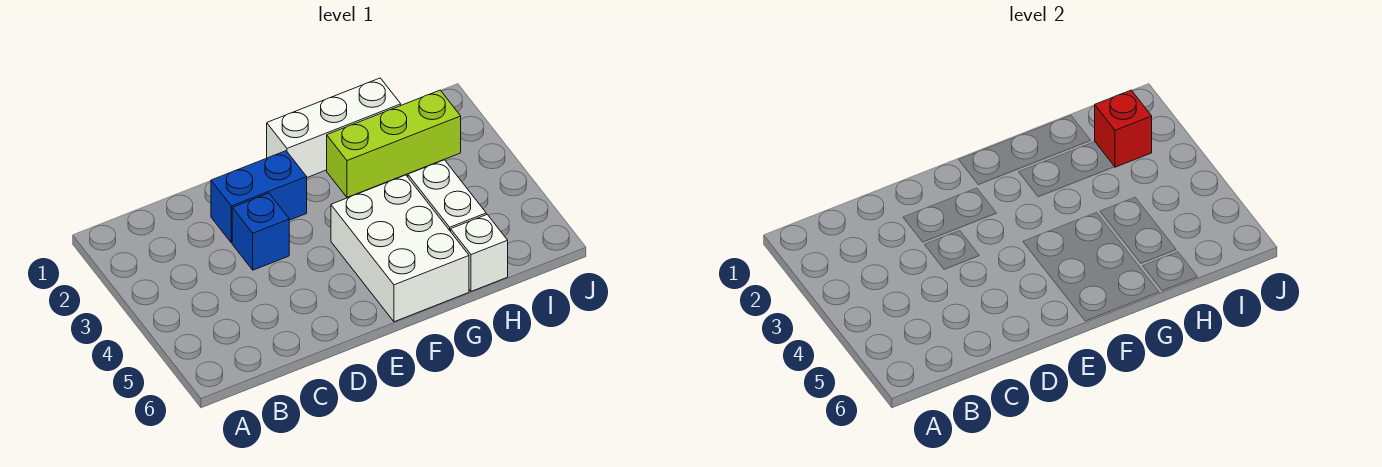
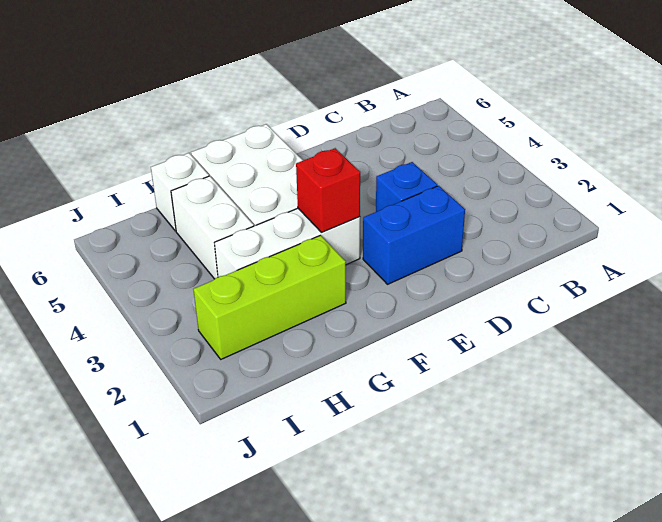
white brick F1:H1 level 1 -> white brick F3:H3 level 1
red brick I2 level 2 -> red brick F3 level 2

